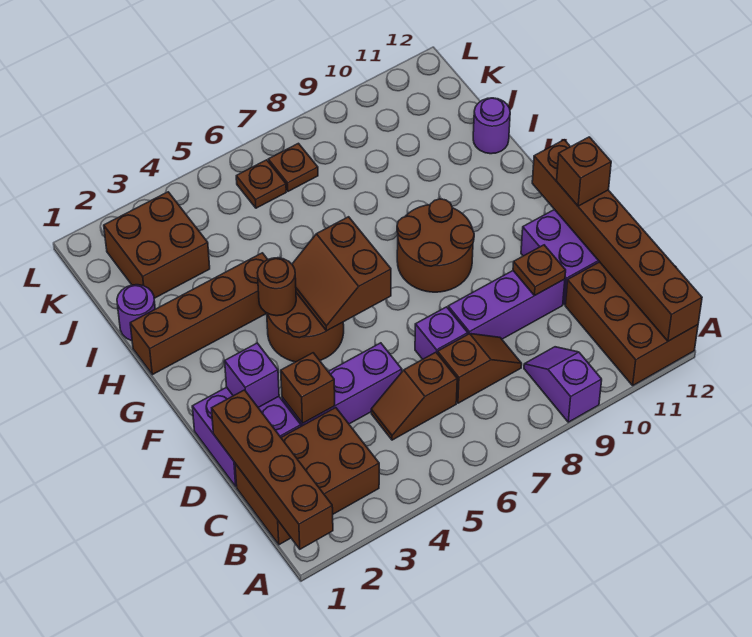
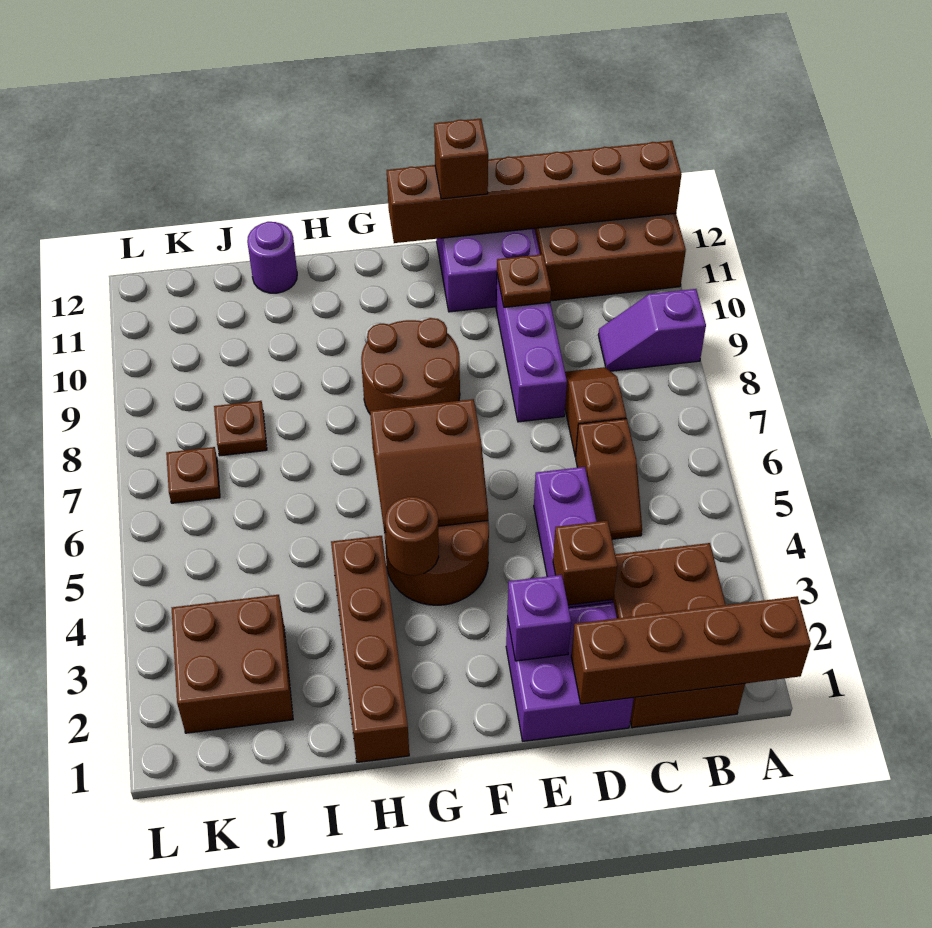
purple brick D7 level 1 -> none
purple round brick I1 level 1 -> none
brown plate K6 level 1 -> brown plate J8 level 1

